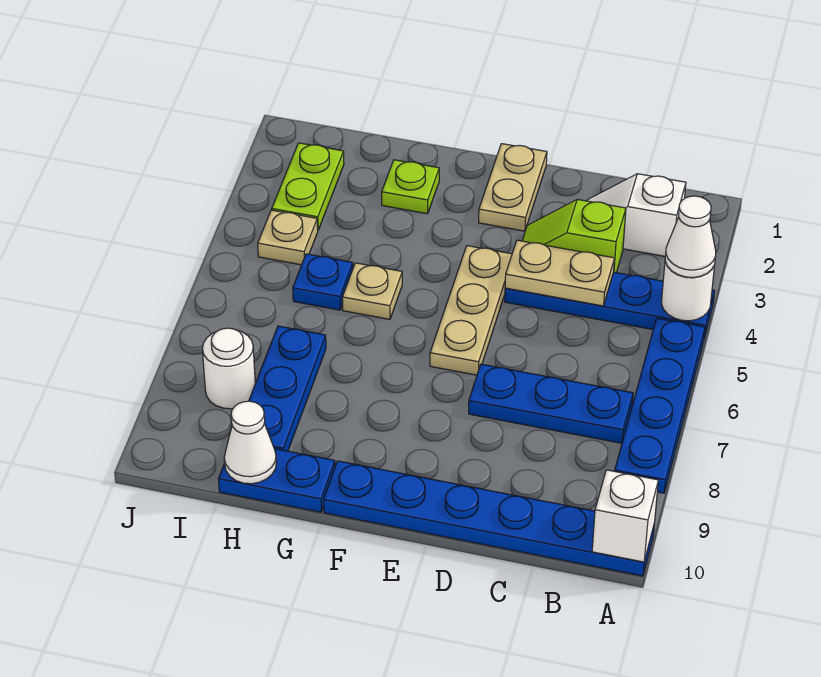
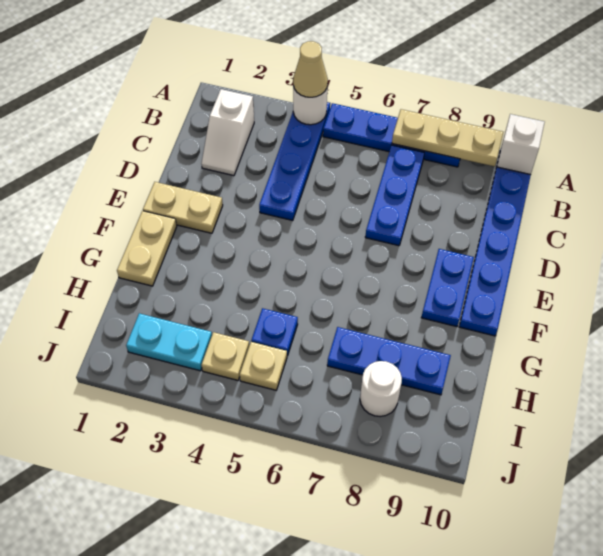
white cone A4 level 3 -> tan cone A4 level 3
lime slope C3:D3 level 1 top C -> none
tan plate C4:D4 level 2 -> tan plate F1:G1 level 1
tan plate E4:E6 level 1 -> tan plate A7:A9 level 2
lime plate G2 level 1 -> none
tan plate G5 level 1 -> tan plate I5 level 1
blue plate G10:H10 level 1 -> blue plate E9:F9 level 1
white cone H10 level 2 -> none
lime plate I2:I3 level 1 -> cyan plate I2:I3 level 1

